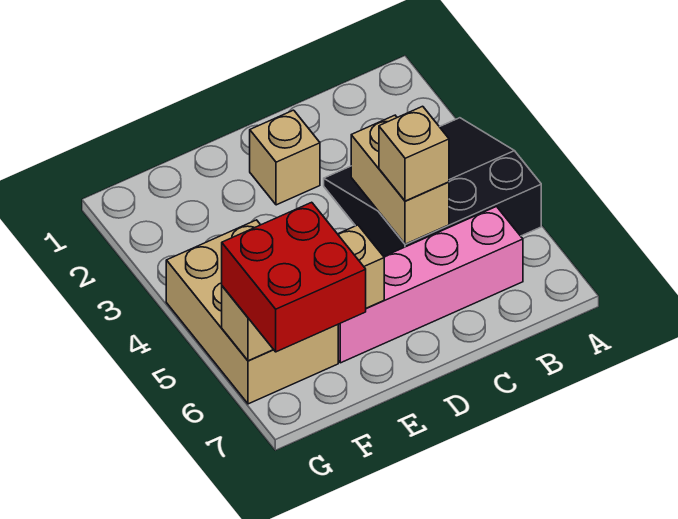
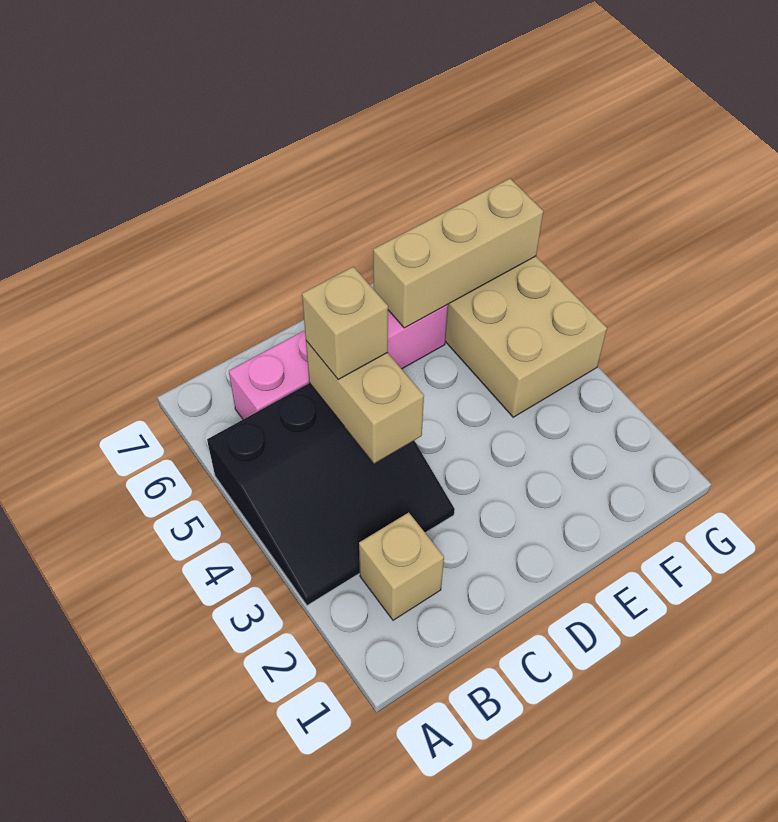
tan brick D2 level 1 -> tan brick B2 level 1
red brick F6:G7 level 3 -> none

